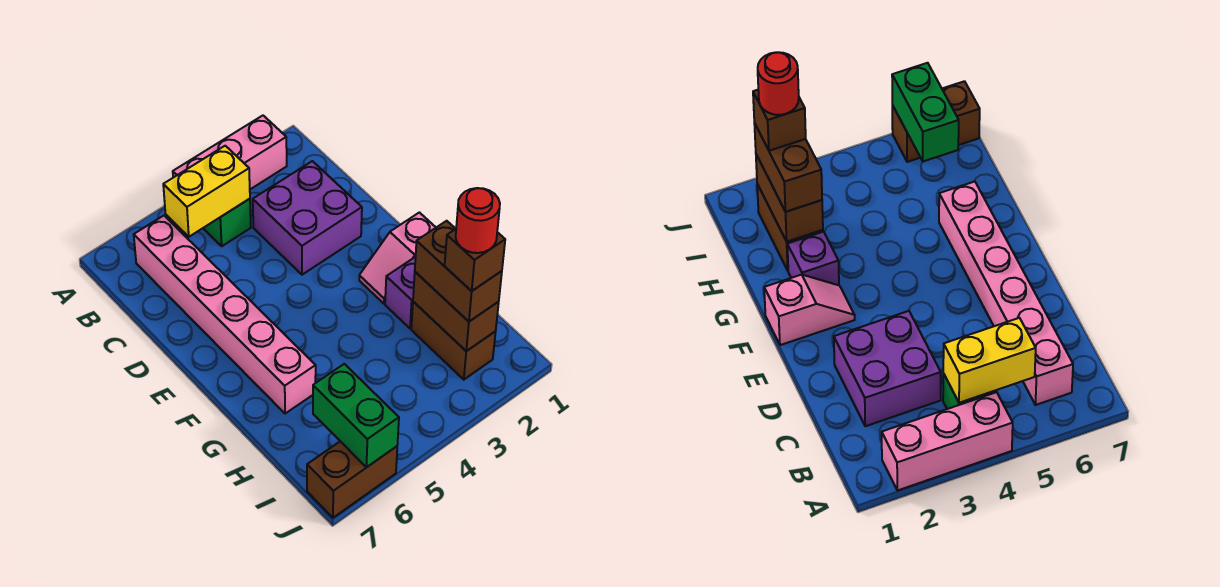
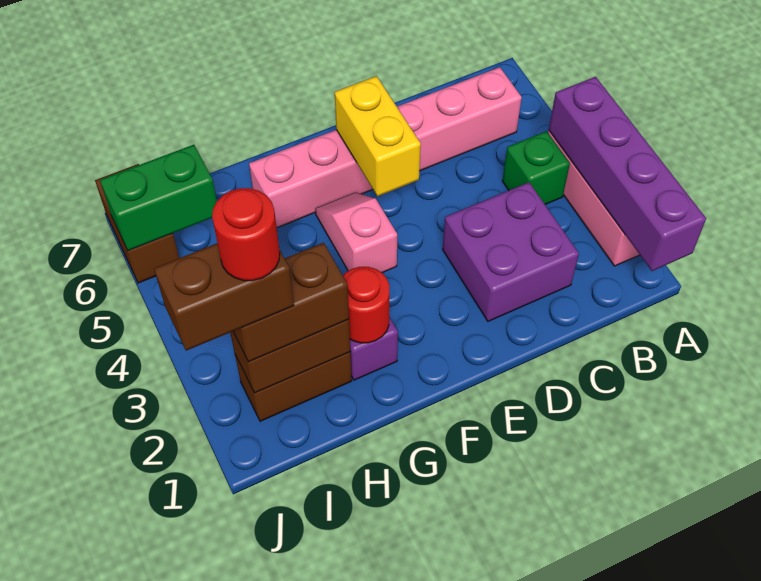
none -> purple brick A1:A4 level 2
yellow brick B4:B5 level 2 -> yellow brick E5:E6 level 2
pink slope F1:F2 level 1 top 1 -> pink slope F4:F5 level 1 top 4
none -> red round brick G2 level 2
brown brick I2 level 4 -> brown brick I2:J2 level 4

